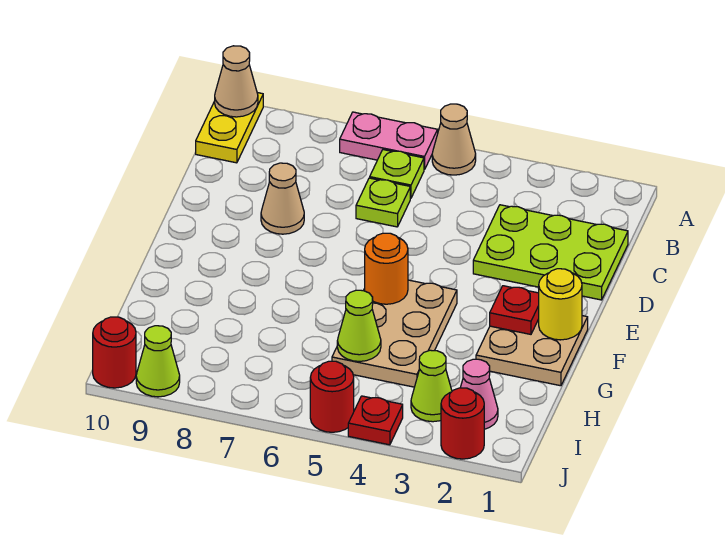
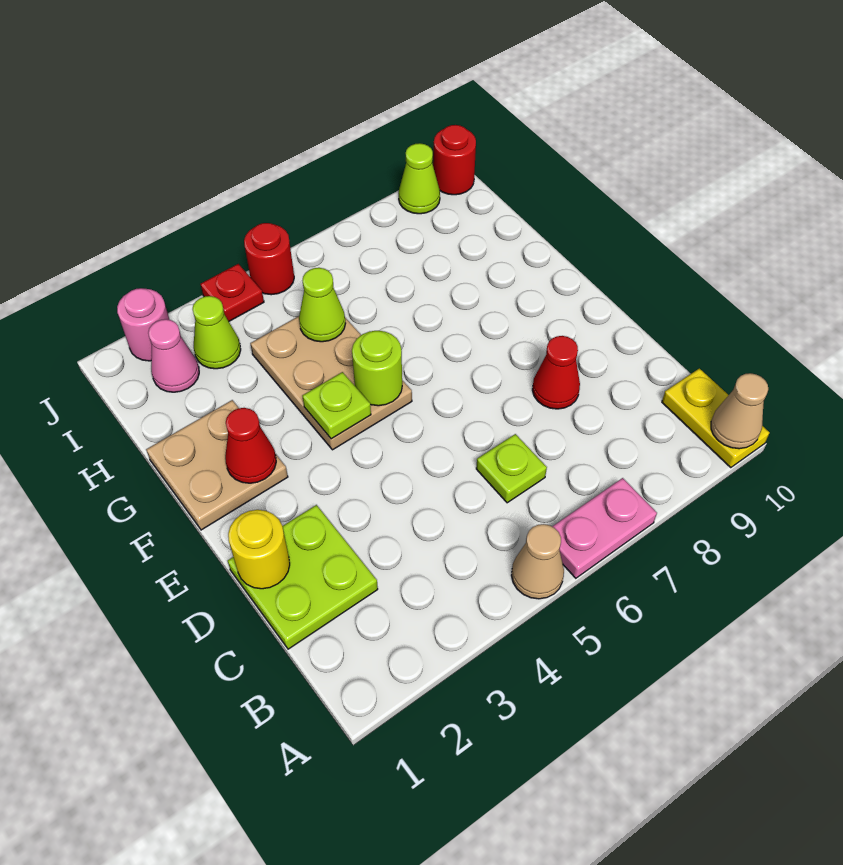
lime plate B6 level 1 -> lime plate F4 level 2
lime plate C1:D3 level 1 -> lime plate C1:D2 level 1
tan cone D8 level 1 -> red cone D8 level 1
yellow round brick F1 level 2 -> yellow round brick D1 level 2
red plate F2 level 2 -> red cone F2 level 2
orange round brick F5 level 2 -> lime round brick F5 level 2
red round brick J2 level 1 -> pink round brick J2 level 1

